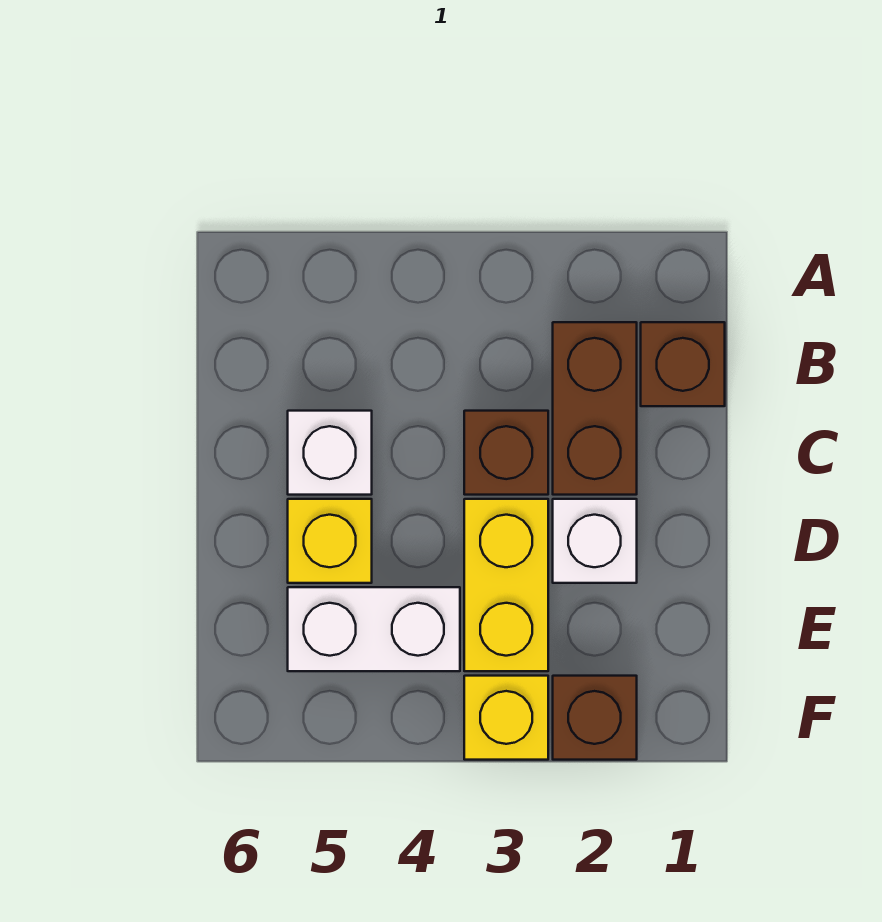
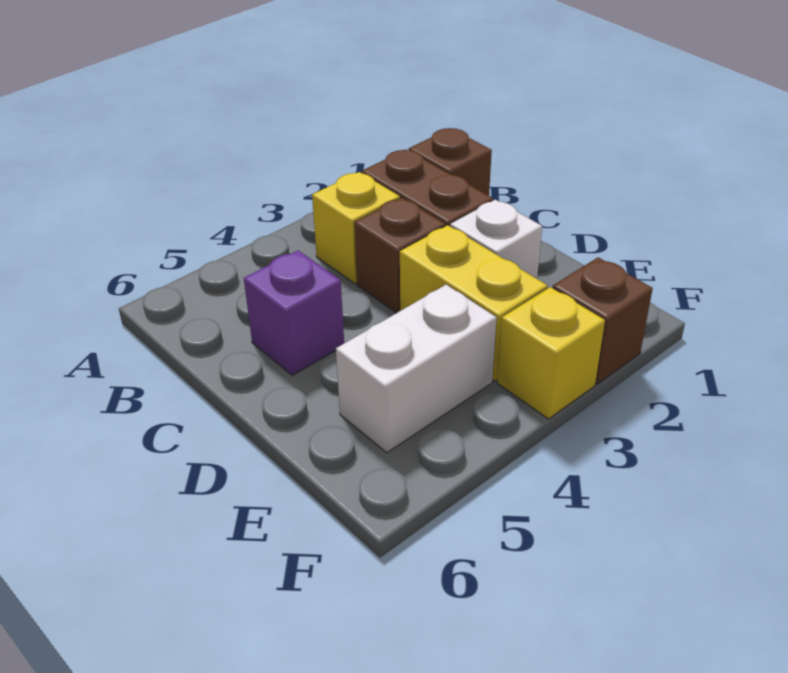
white brick C5 level 1 -> purple brick C5 level 1
yellow brick D5 level 1 -> yellow brick B3 level 1

